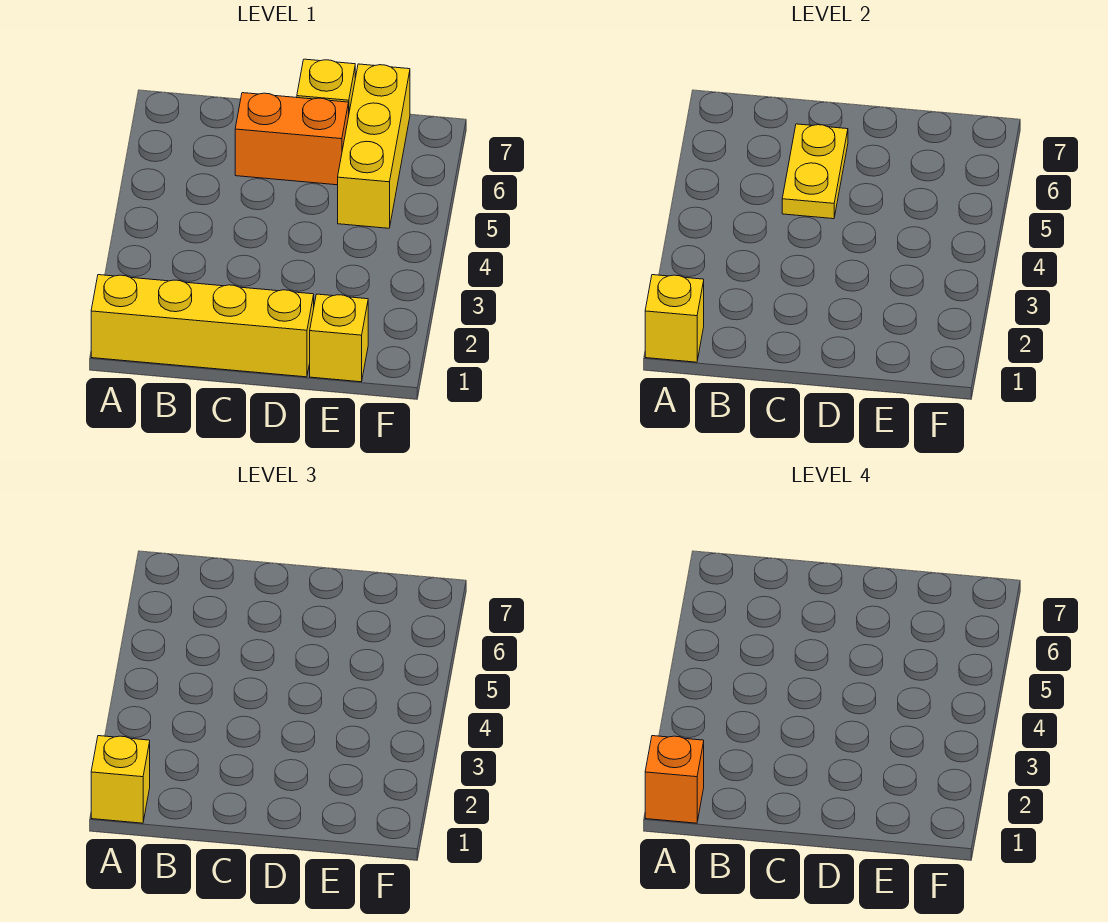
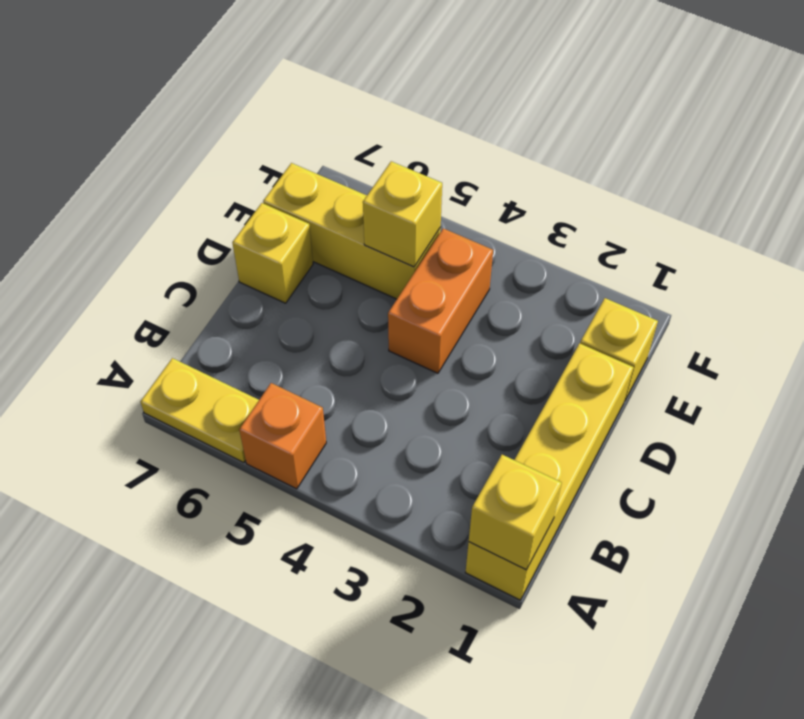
yellow brick A1 level 3 -> yellow brick E5 level 2
orange brick A1 level 4 -> orange brick A5 level 1
yellow plate C5:C6 level 2 -> yellow plate A6:A7 level 1
orange brick C6:D6 level 1 -> orange brick D4:E4 level 1

